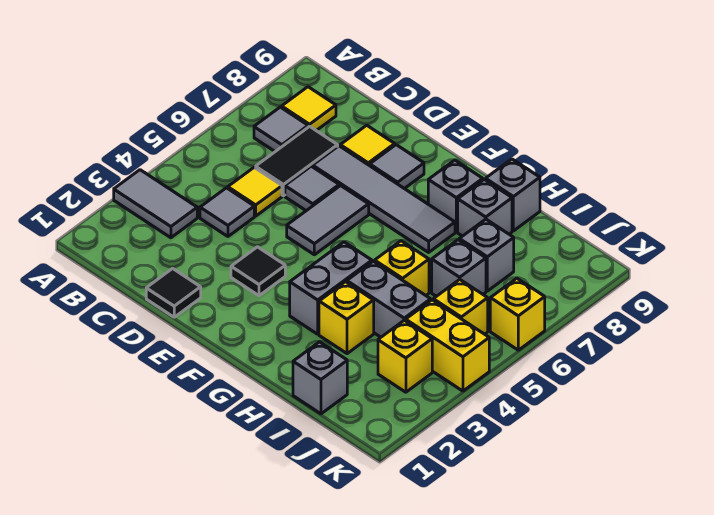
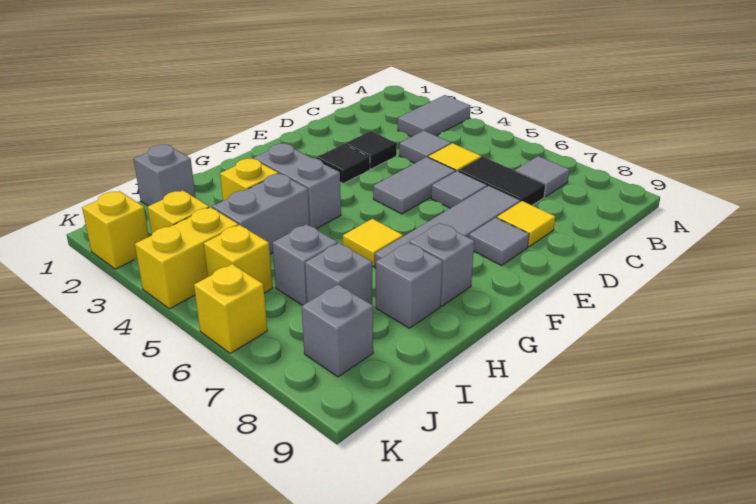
yellow tile B8 level 1 -> yellow tile G6 level 1
black tile D1 level 1 -> black tile D3 level 1
grey tile E5:E6 level 1 -> grey tile D5:E5 level 1
yellow brick H5 level 1 -> yellow brick K2 level 1
grey brick H9 level 1 -> grey brick J8 level 1

